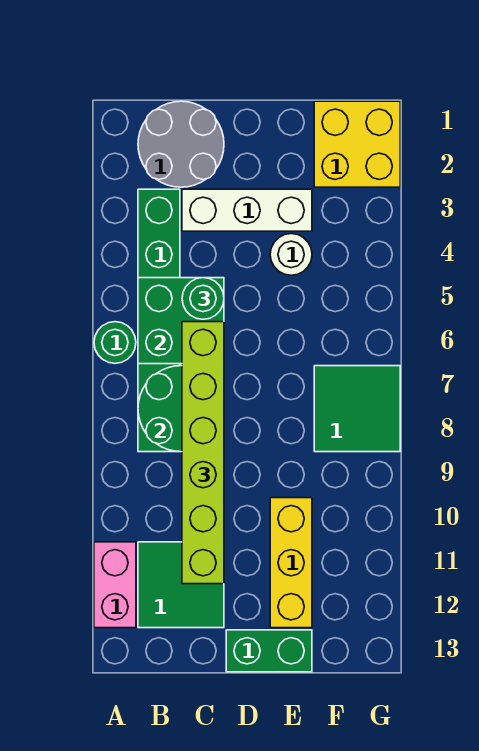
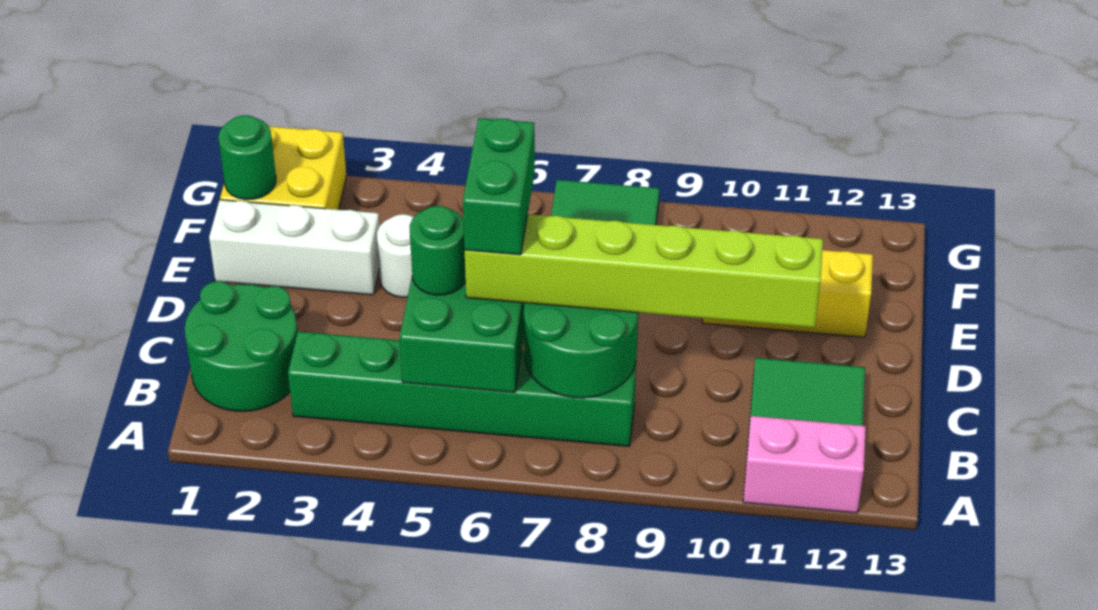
green round brick A6 level 1 -> green round brick F1 level 2
grey round brick B1:C2 level 1 -> green round brick B1:C2 level 1
white brick C3:E3 level 1 -> white brick E1:E3 level 1
green brick D13:E13 level 1 -> green brick C6:D6 level 4

